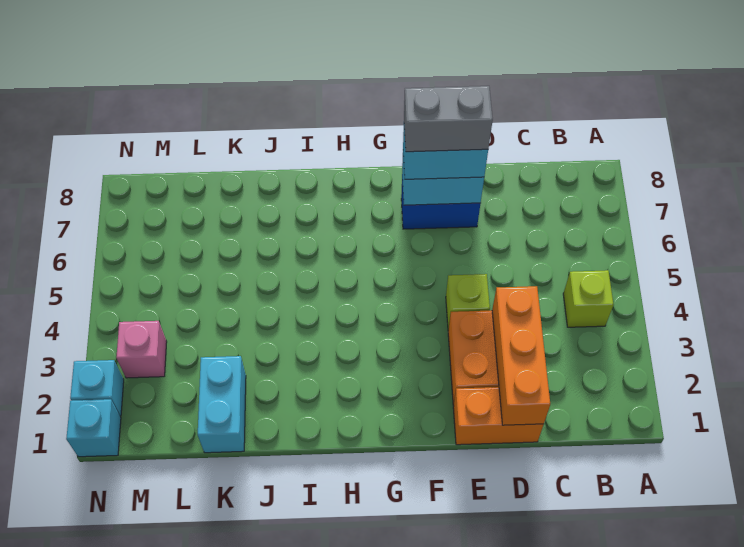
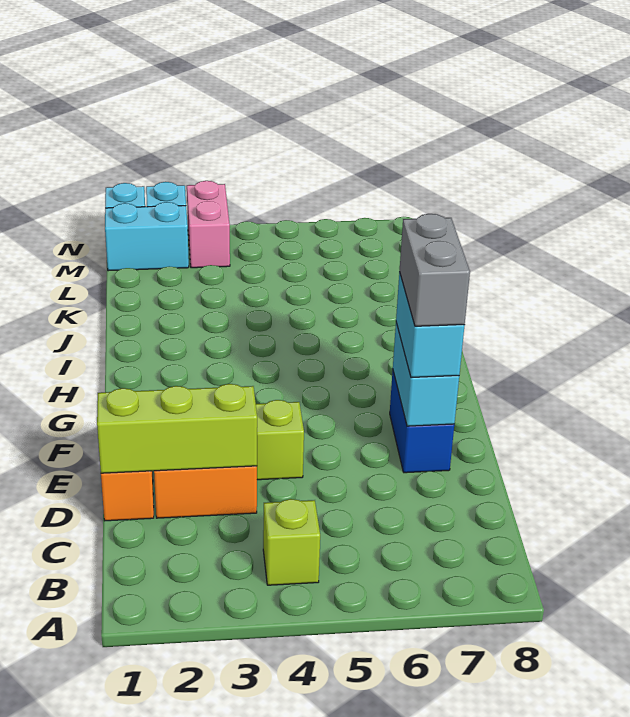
orange brick D1:D3 level 2 -> lime brick D1:D3 level 2
cyan brick K1:K2 level 1 -> cyan brick M1:M2 level 1
pink brick M3 level 1 -> pink brick M3:N3 level 1

